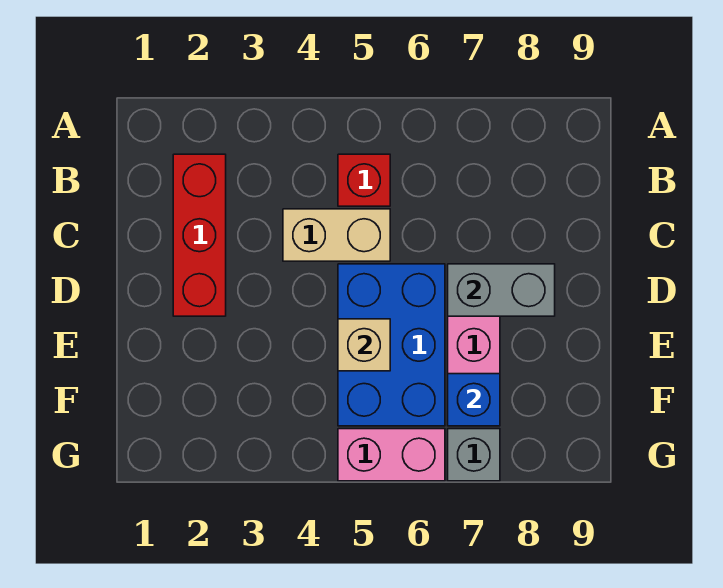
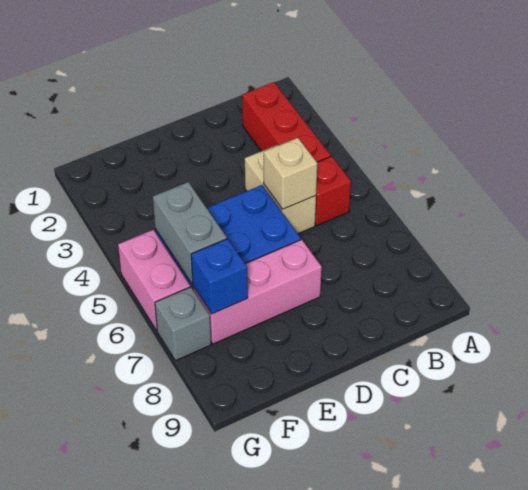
red brick B2:D2 level 1 -> red brick B2:B4 level 1
grey brick D7:D8 level 2 -> grey brick F5:F6 level 2
tan brick E5 level 2 -> tan brick C5 level 2

